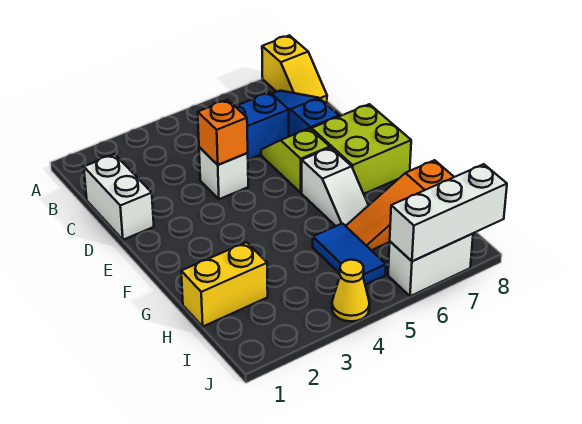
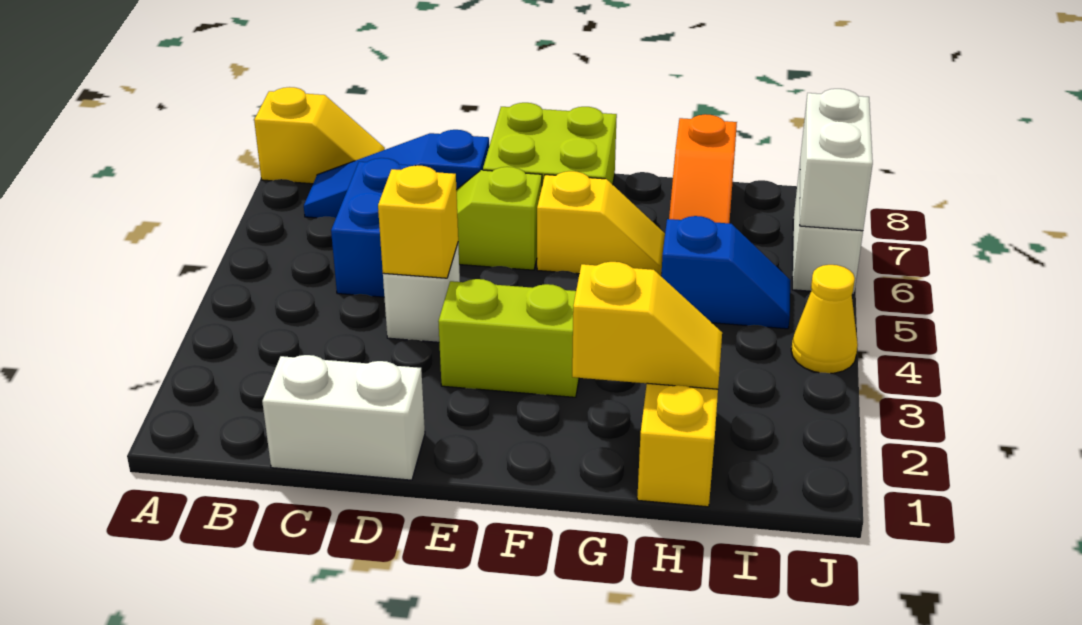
orange brick D4 level 2 -> yellow brick D4 level 2
none -> lime brick E3:F3 level 1
white slope F6:G6 level 1 top F -> yellow slope F6:G6 level 1 top F
none -> yellow slope G2:H2 level 2 top G
blue tile H5:I5 level 1 -> blue slope H5:I5 level 1 top H
white brick J6:J8 level 2 -> white brick J6:J7 level 2

